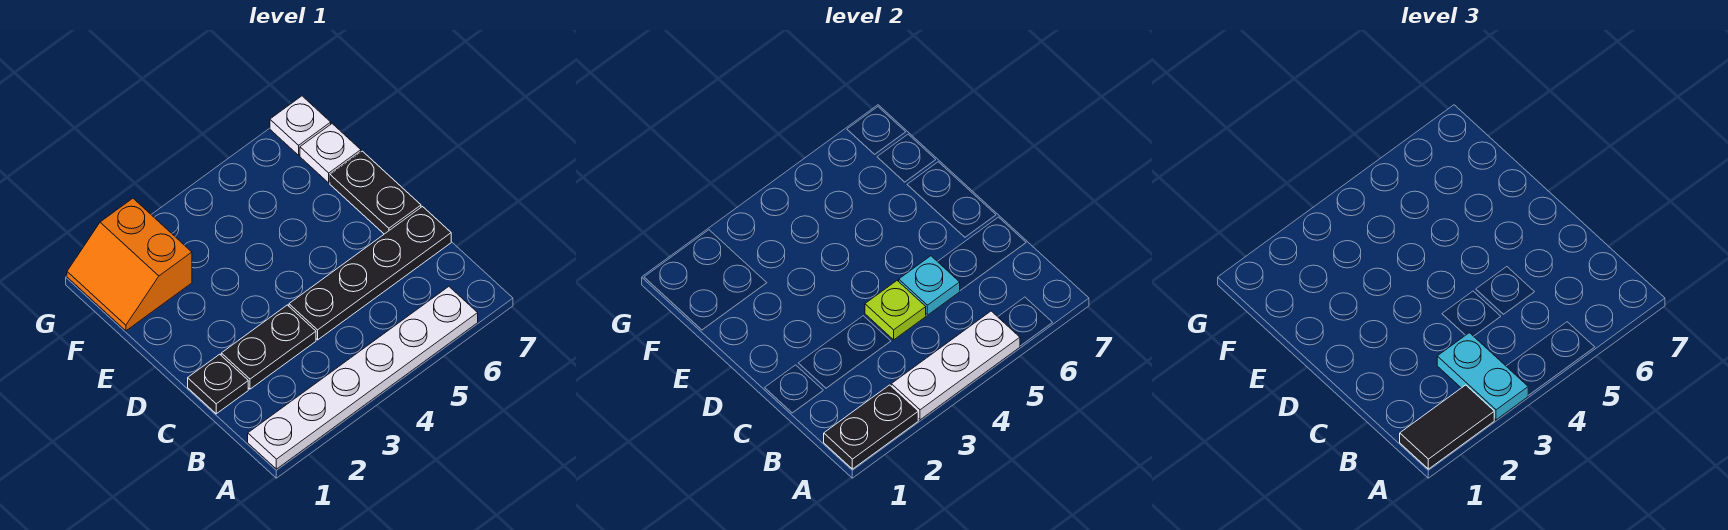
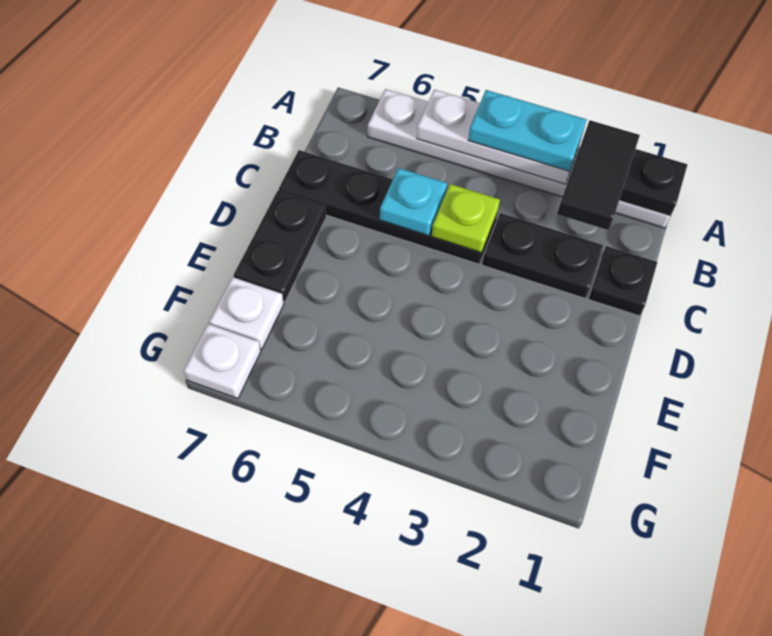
black tile A1:A2 level 3 -> black tile A2:B2 level 3
cyan plate A3:B3 level 3 -> cyan plate A3:A4 level 3
orange slope F1:G2 level 1 top 2 -> none

